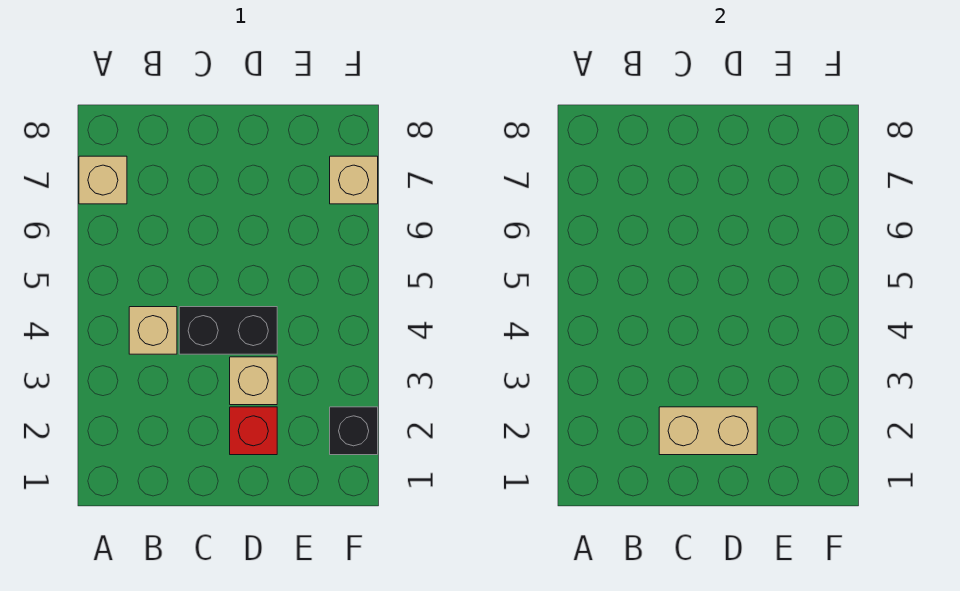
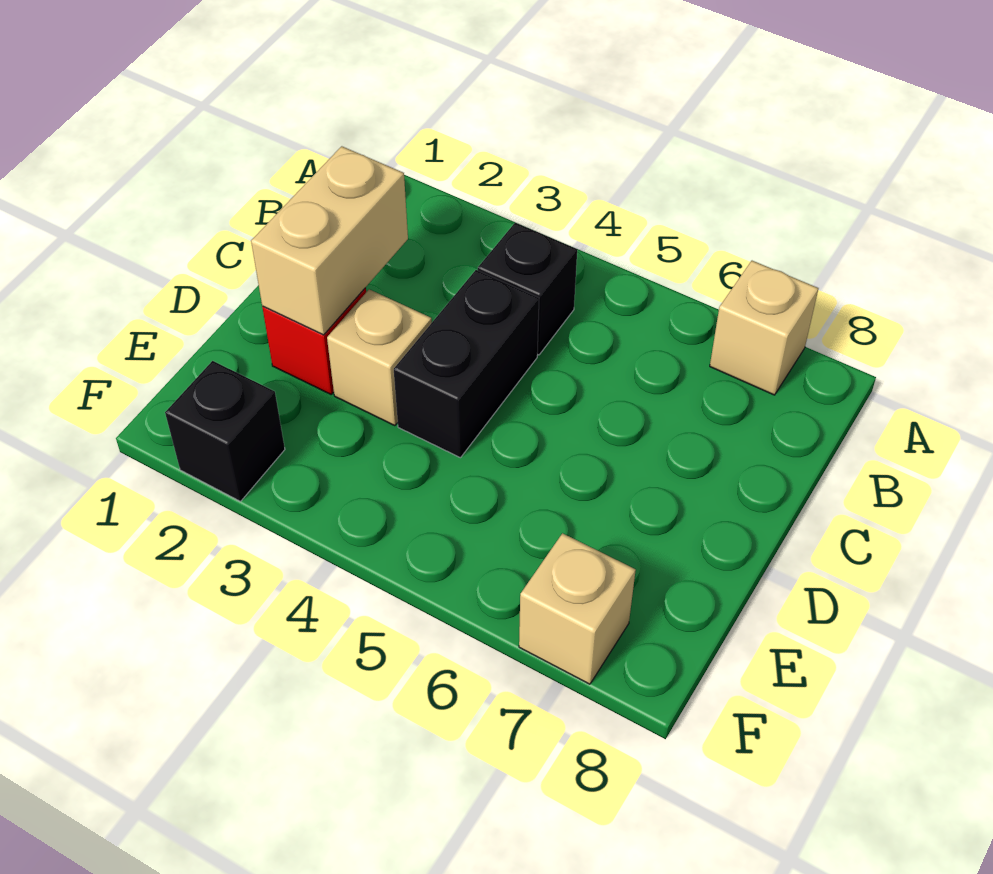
tan brick B4 level 1 -> black brick B4 level 1

